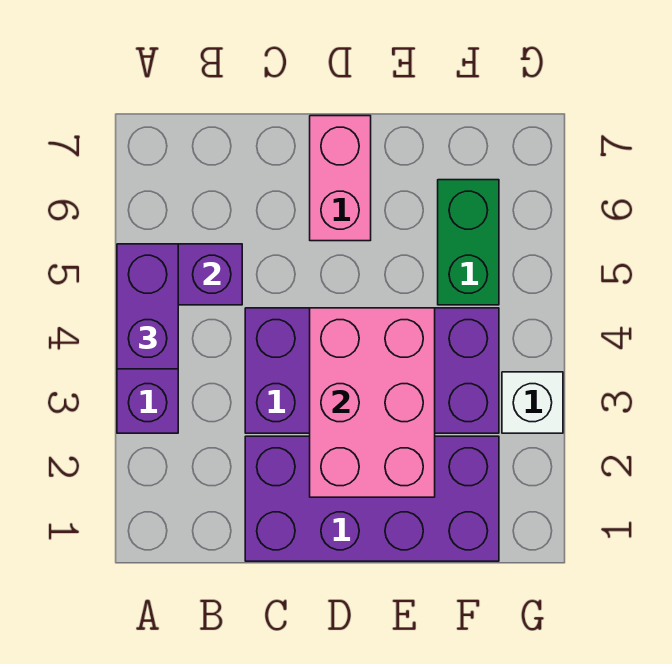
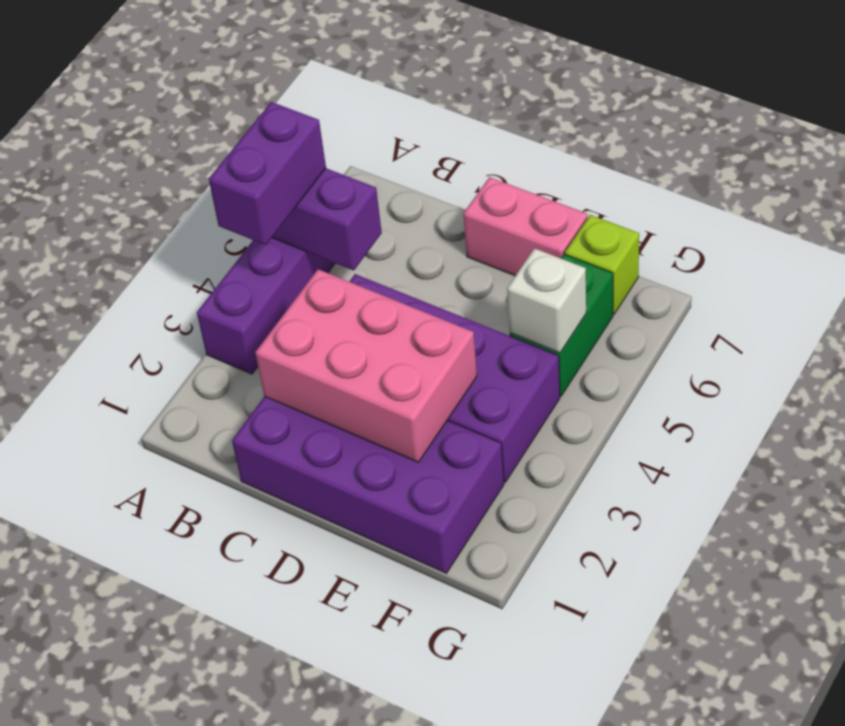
pink brick D2:E4 level 2 -> pink brick C2:E3 level 2
pink brick D6:D7 level 1 -> pink brick D7:E7 level 1
none -> lime brick F7 level 1
white brick G3 level 1 -> white brick F5 level 2

